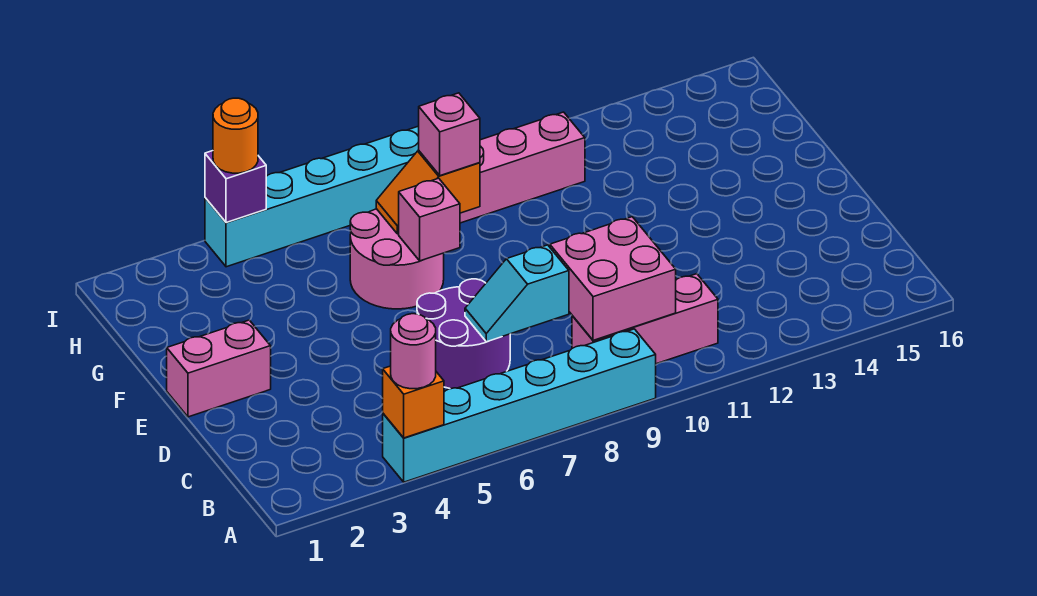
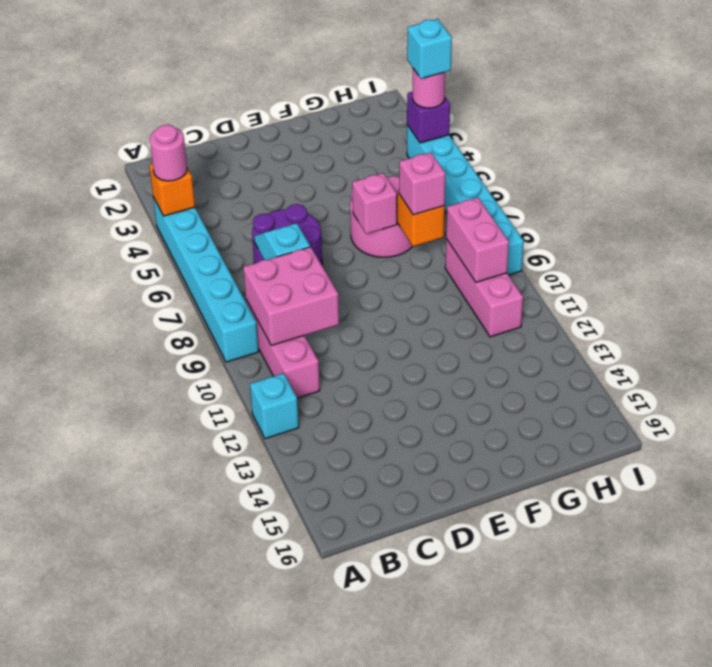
none -> cyan brick A12 level 1
pink brick E1:E2 level 1 -> pink brick H9:H10 level 2
orange round brick I4 level 3 -> pink round brick I4 level 3
none -> cyan brick I4 level 4

